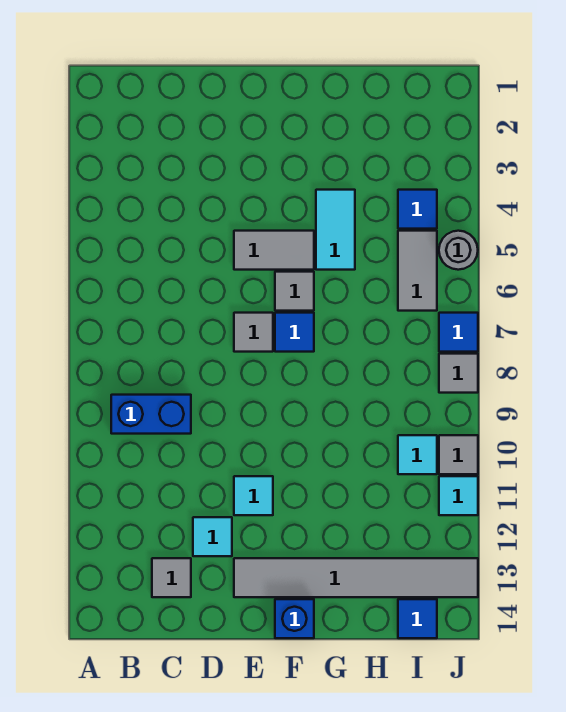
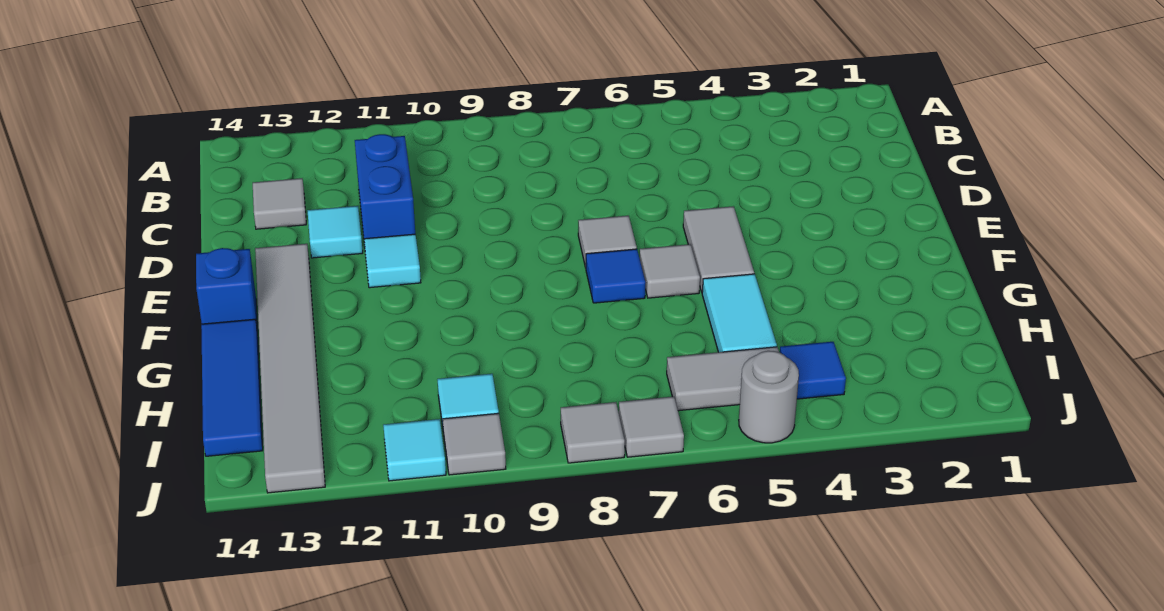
blue brick B9:C9 level 1 -> blue brick C11:D11 level 1
cyan tile G4:G5 level 1 -> cyan tile G5:H5 level 1
blue tile I14 level 1 -> blue tile G14:I14 level 1
blue tile J7 level 1 -> grey tile J7 level 1

